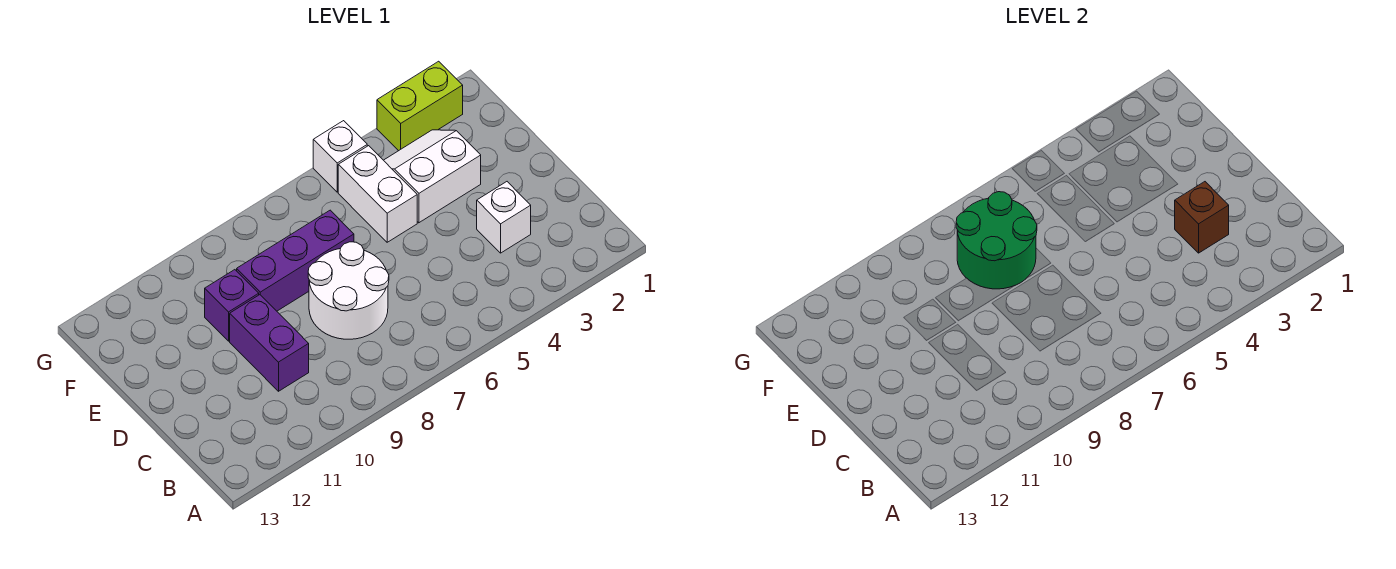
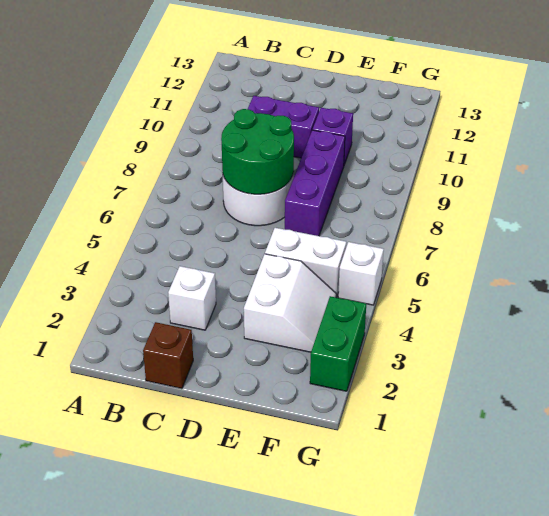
brown brick C3 level 2 -> brown brick C1 level 1
green round brick E7:F8 level 2 -> green round brick C7:D8 level 2
lime brick G2:G3 level 1 -> green brick G2:G3 level 1

